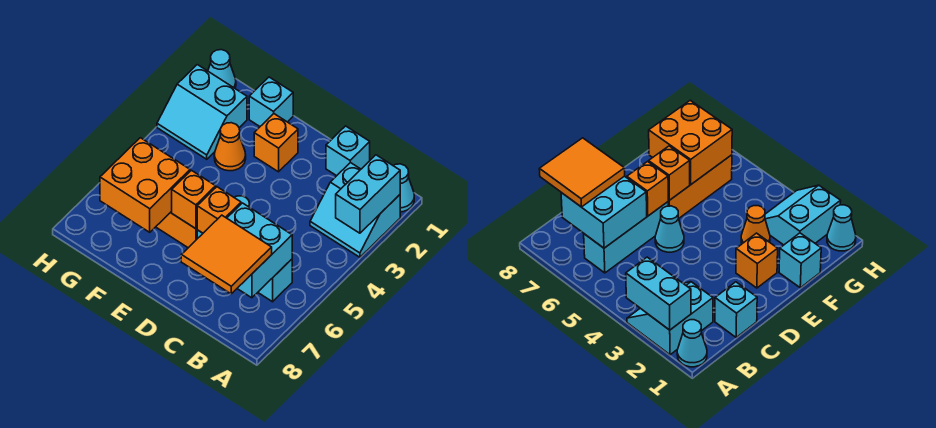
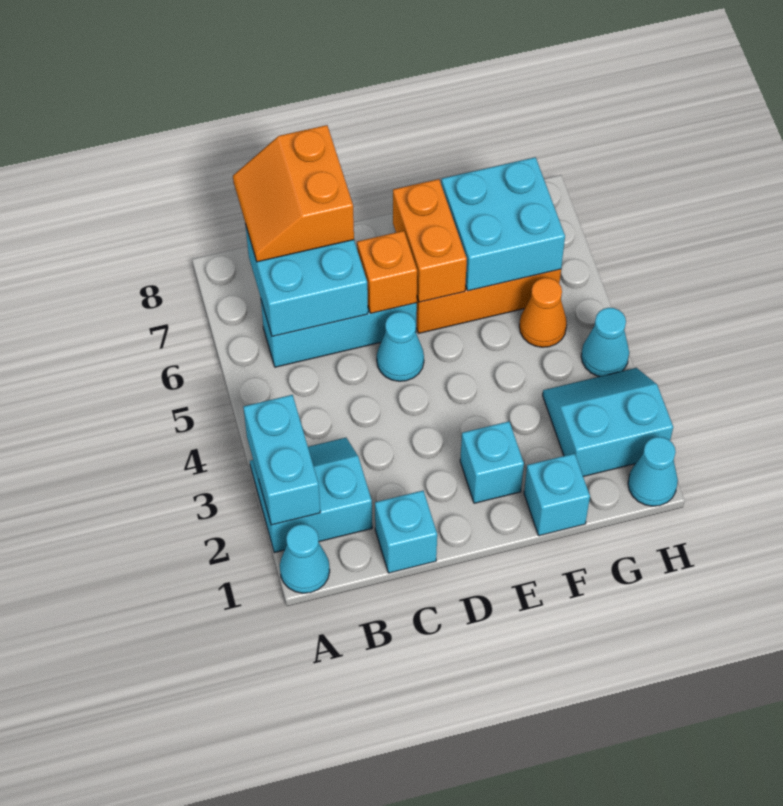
orange tile B7:C8 level 3 -> orange slope B7:C8 level 3 top C
orange brick E2 level 1 -> cyan brick E2 level 1
orange brick E6 level 2 -> orange brick E6:E7 level 2
orange cone F3 level 1 -> orange cone G5 level 1
orange brick F6:G7 level 2 -> cyan brick F6:G7 level 2
none -> cyan cone H4 level 1

